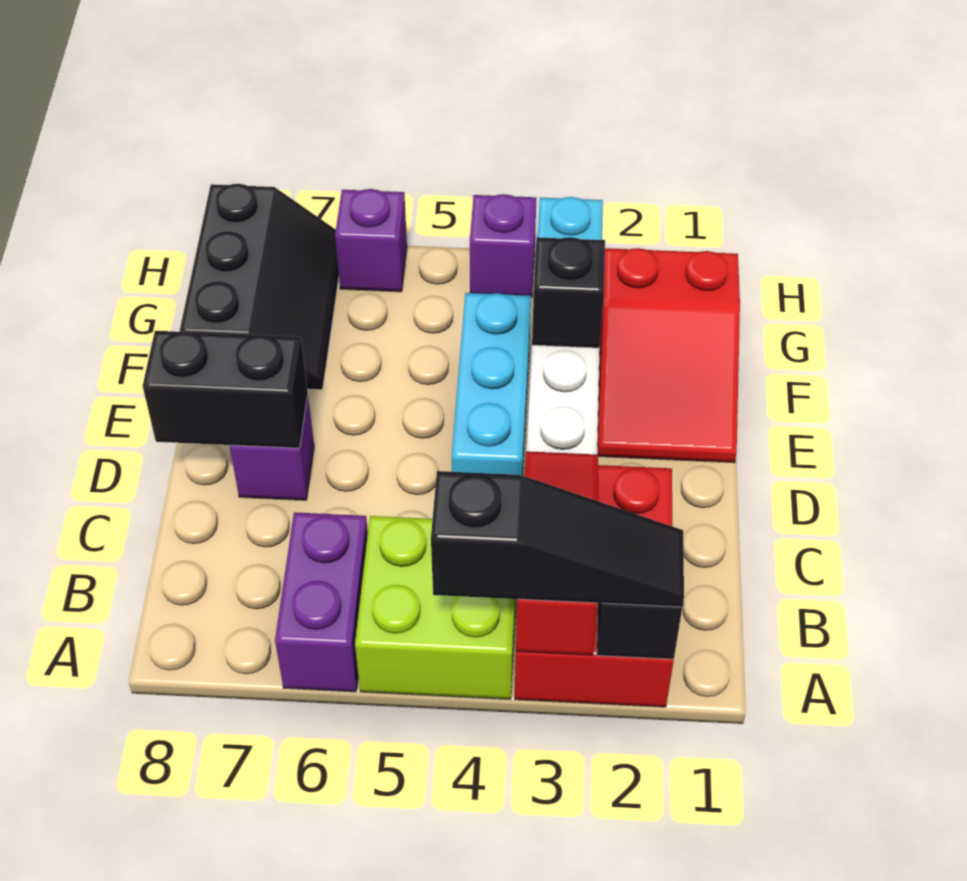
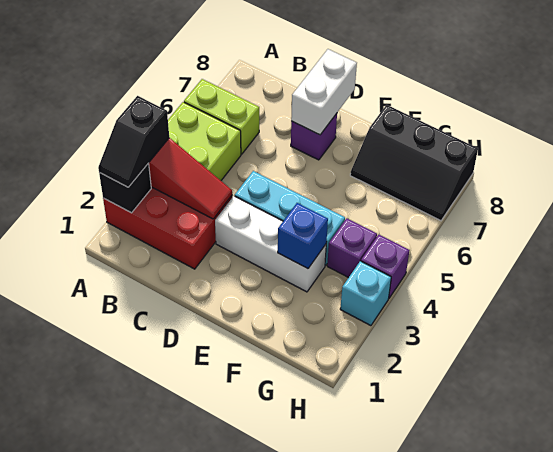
black slope A2:A4 level 3 top 4 -> black slope A2:A3 level 3 top 3
purple brick A6:B6 level 1 -> lime brick A6:B6 level 1
black brick D7:D8 level 2 -> white brick D7:D8 level 2
red slope E1:G2 level 1 top G -> none
black brick F3 level 2 -> blue brick F3 level 2
purple brick H6 level 1 -> purple brick G4 level 1

